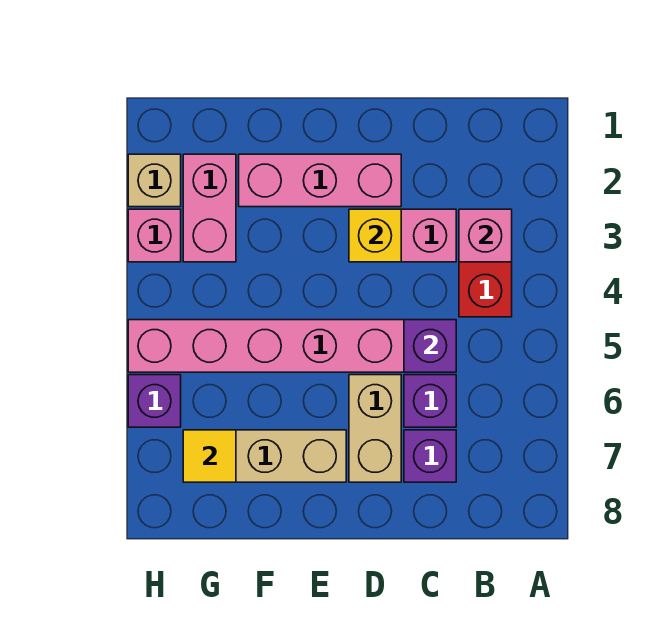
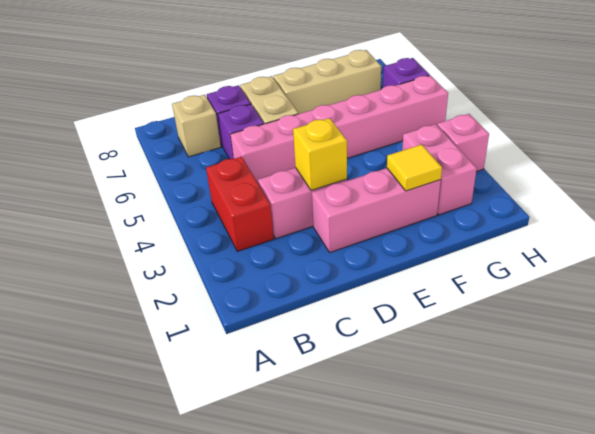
pink brick B3 level 2 -> none
purple brick C5 level 2 -> none
yellow tile G7 level 2 -> yellow tile F2 level 2
tan brick H2 level 1 -> tan brick B7 level 1

